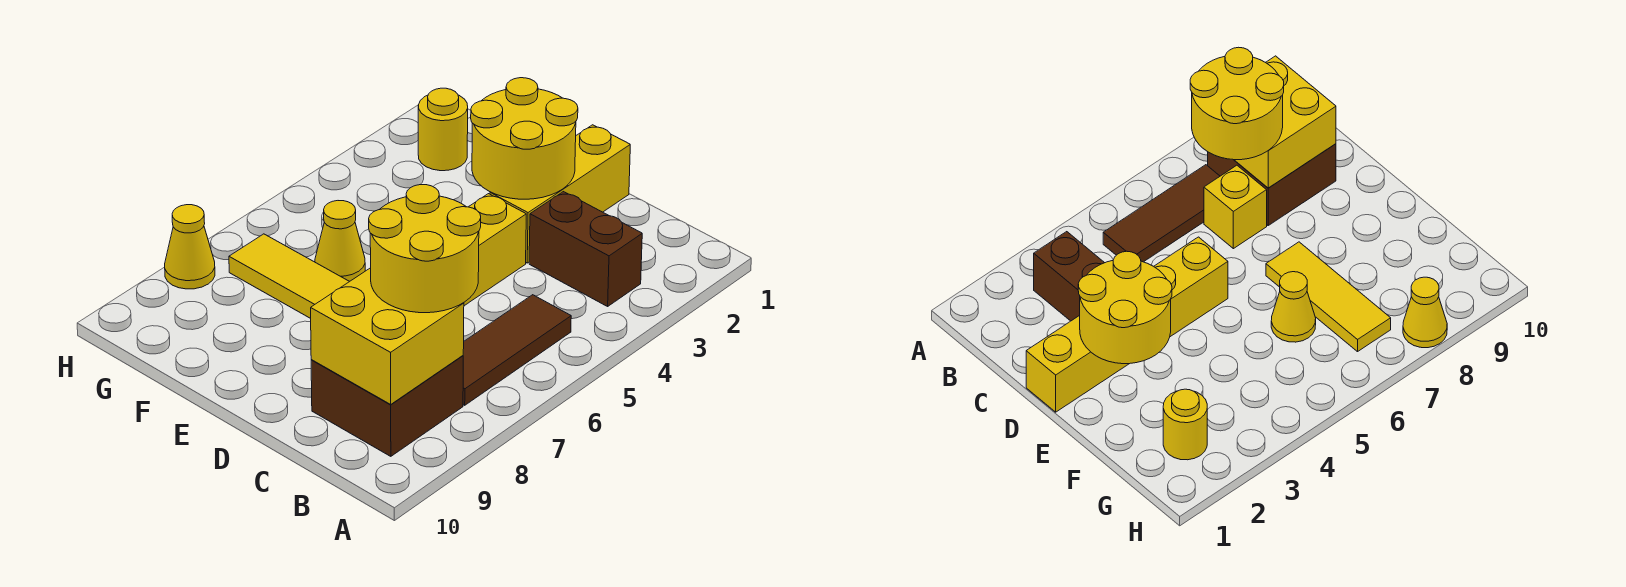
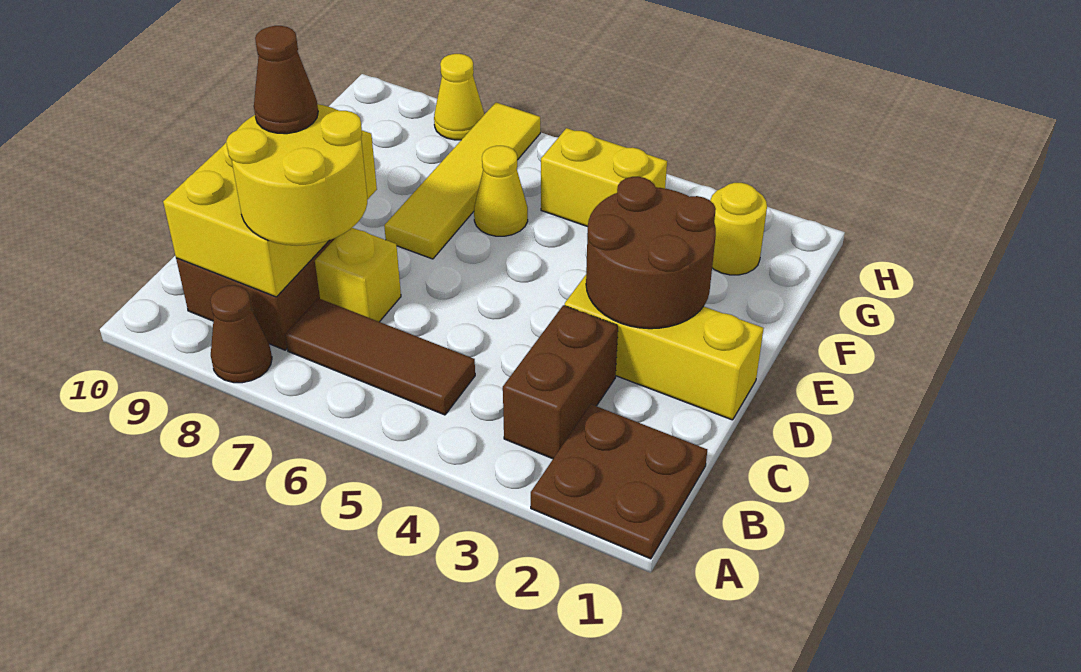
none -> brown plate A1:B2 level 1
none -> brown cone A8 level 1
yellow brick B8:C9 level 2 -> yellow brick B8:D9 level 2
none -> brown cone C8 level 4
yellow round brick D2:E3 level 2 -> brown round brick D2:E3 level 2
yellow brick D4:D5 level 1 -> yellow brick G4:G5 level 1
yellow tile E7:G7 level 1 -> yellow tile E7:H7 level 1

